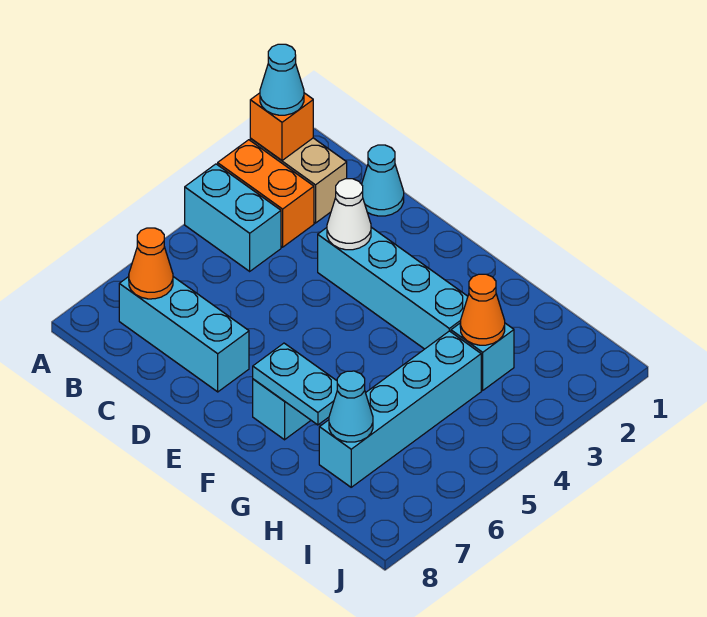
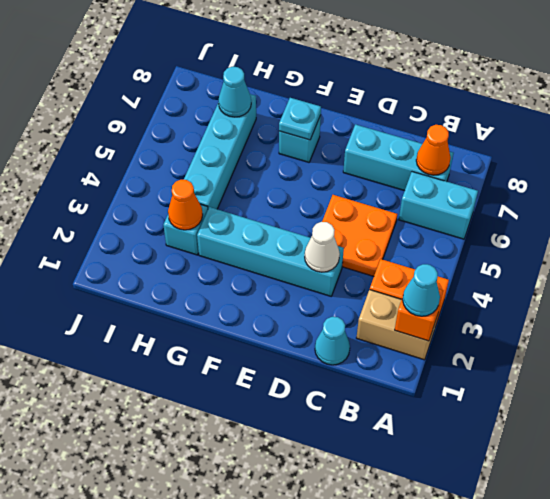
cyan brick A4:B4 level 1 -> cyan brick A6:B6 level 1
none -> orange plate C4:D5 level 1
cyan plate F7:G7 level 2 -> cyan plate F7 level 2

